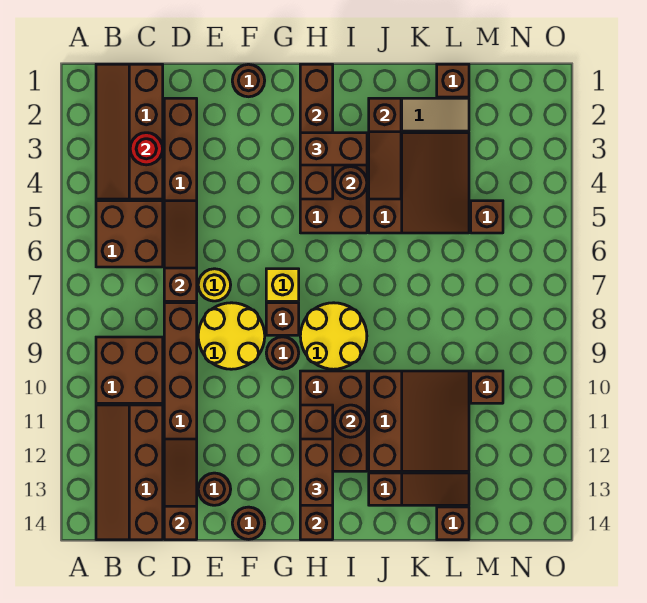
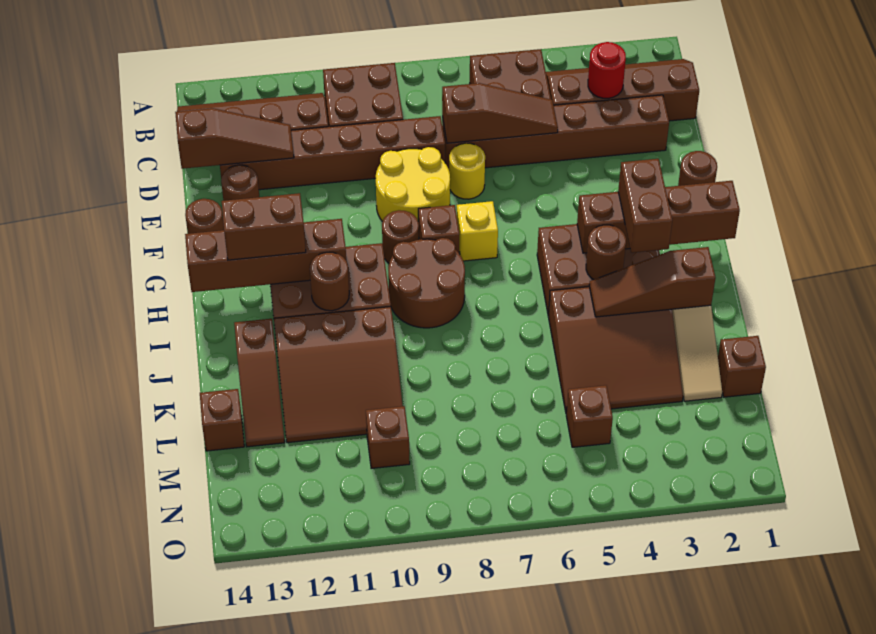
yellow round brick H8:I9 level 1 -> brown round brick H8:I9 level 1

